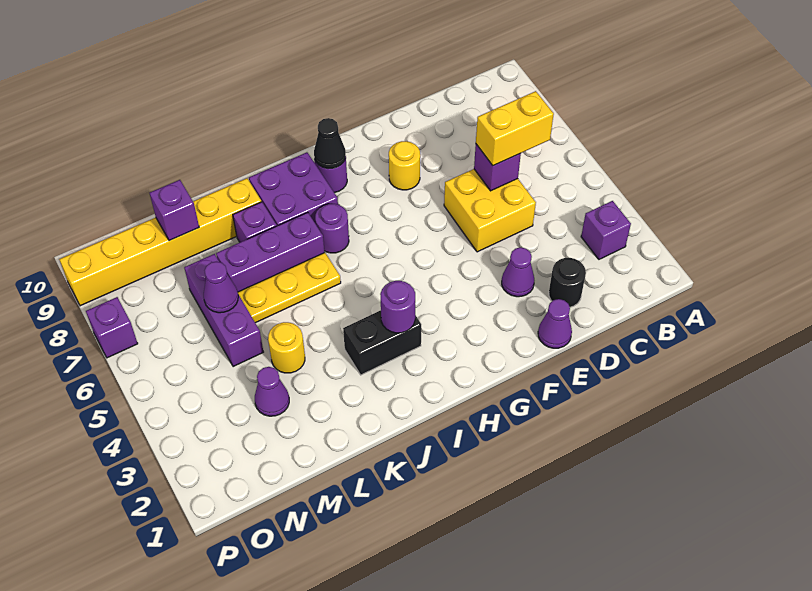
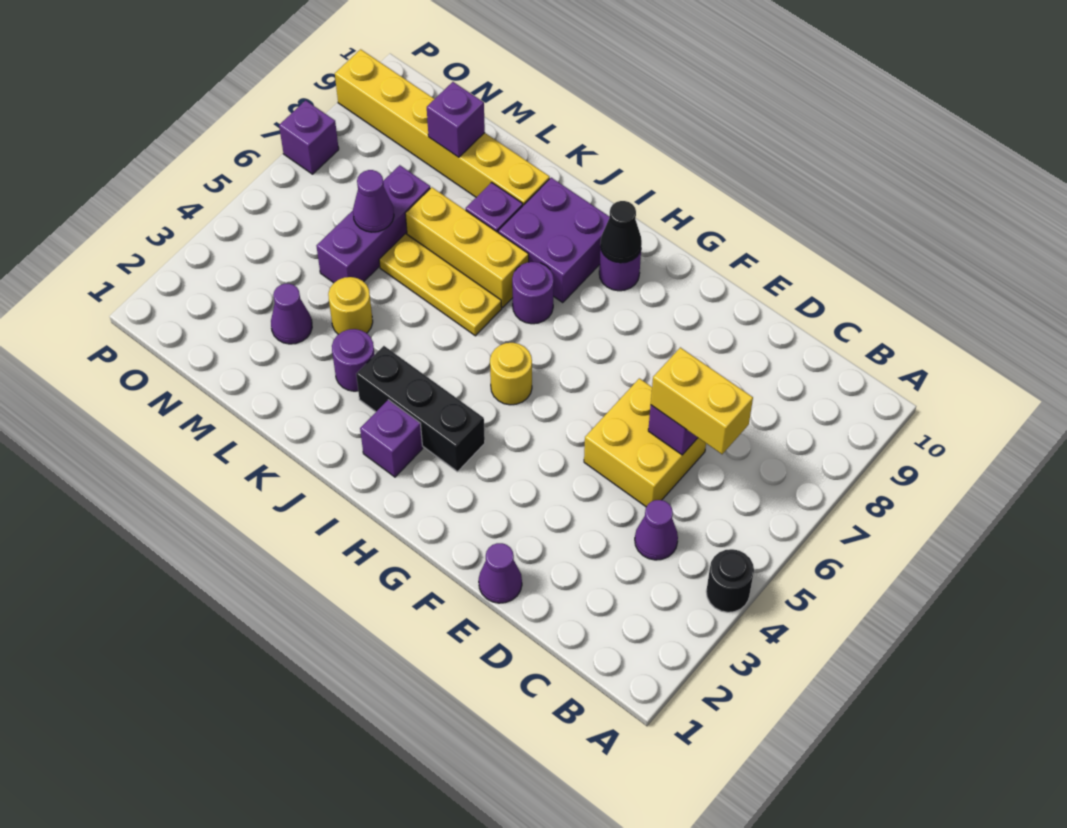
purple brick B3 level 1 -> purple brick I2 level 1
black round brick D2 level 1 -> black round brick A4 level 1
purple cone E3 level 1 -> purple cone C4 level 1
yellow round brick F8 level 1 -> yellow round brick H5 level 1
black brick I3:J3 level 1 -> black brick H3:J3 level 1
purple round brick I3 level 2 -> purple round brick K3 level 1
purple brick J7:L7 level 1 -> yellow brick J7:L7 level 1

